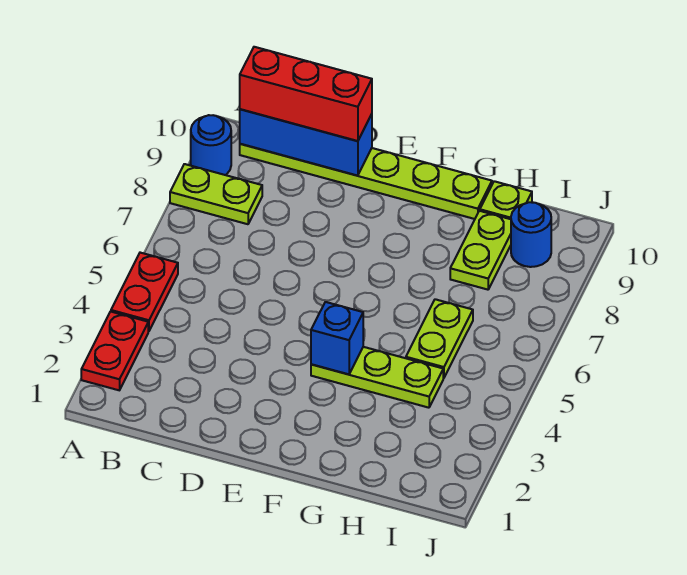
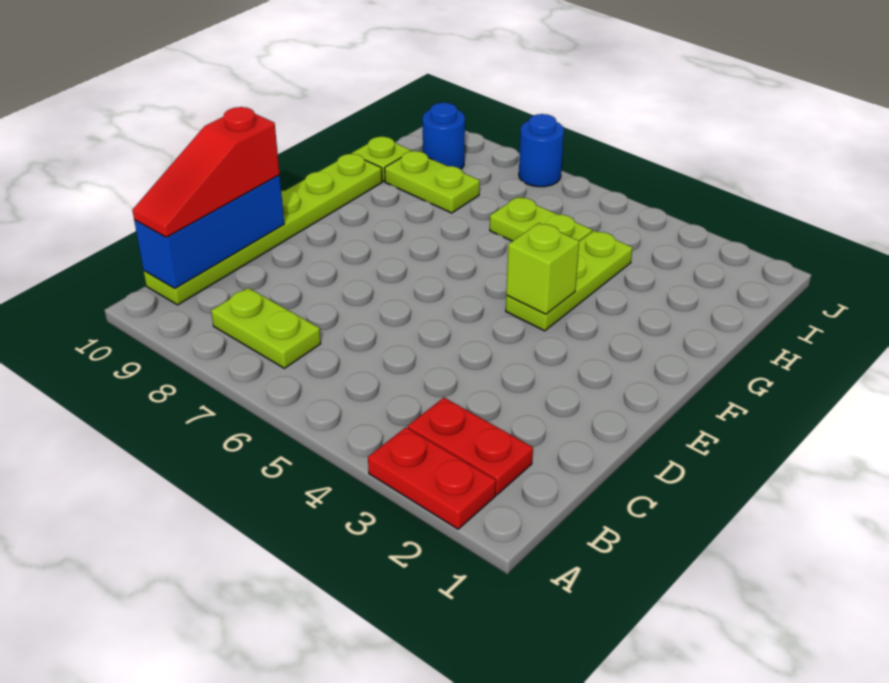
red plate A4:A5 level 1 -> red plate B2:B3 level 1
lime plate A8:B8 level 1 -> lime plate B7:B8 level 1
blue round brick A9 level 1 -> blue round brick J7 level 1
red brick B10:D10 level 3 -> red slope B10:D10 level 3 top D
blue brick F4 level 2 -> lime brick F4 level 2

